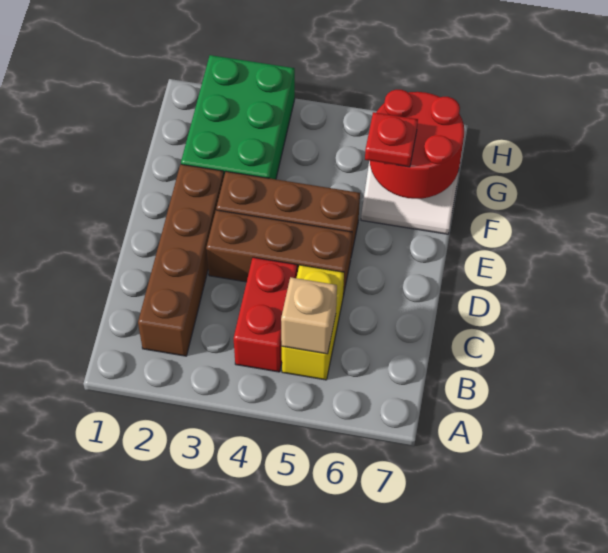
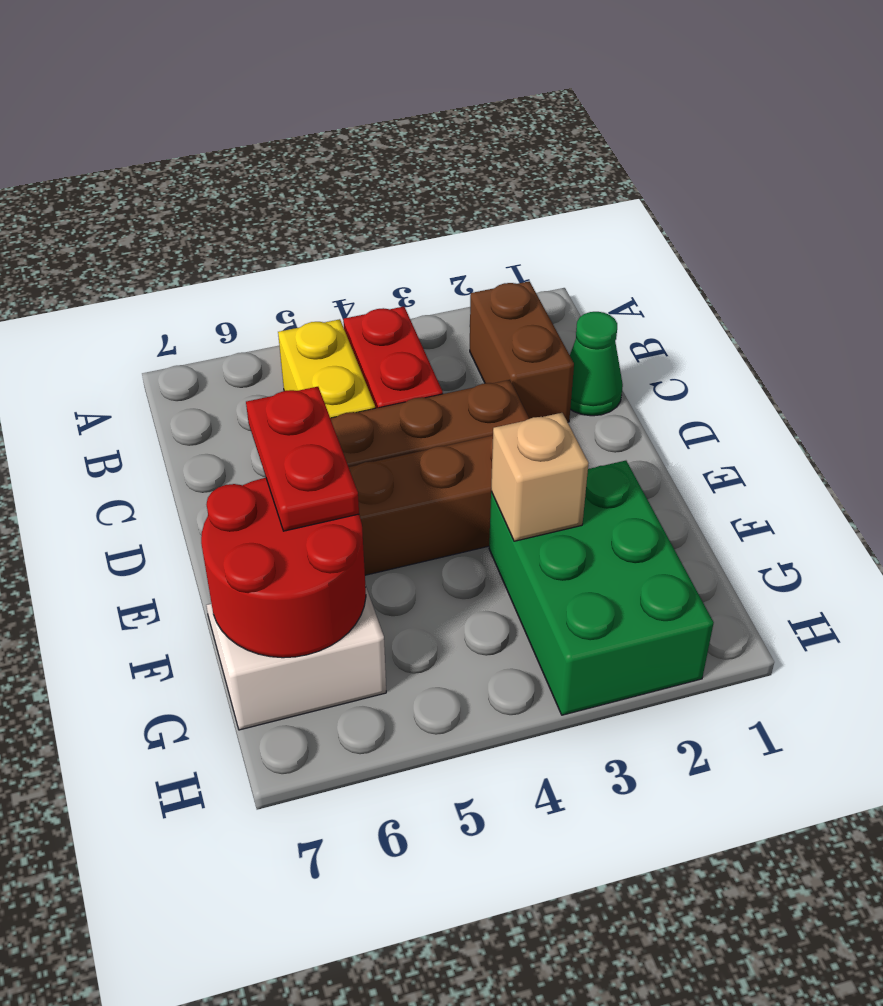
brown brick B2:E2 level 1 -> brown brick B2:C2 level 1
tan brick B5 level 2 -> tan brick F3 level 2
none -> green cone C1 level 1
red plate F6 level 3 -> red plate E6:F6 level 3

